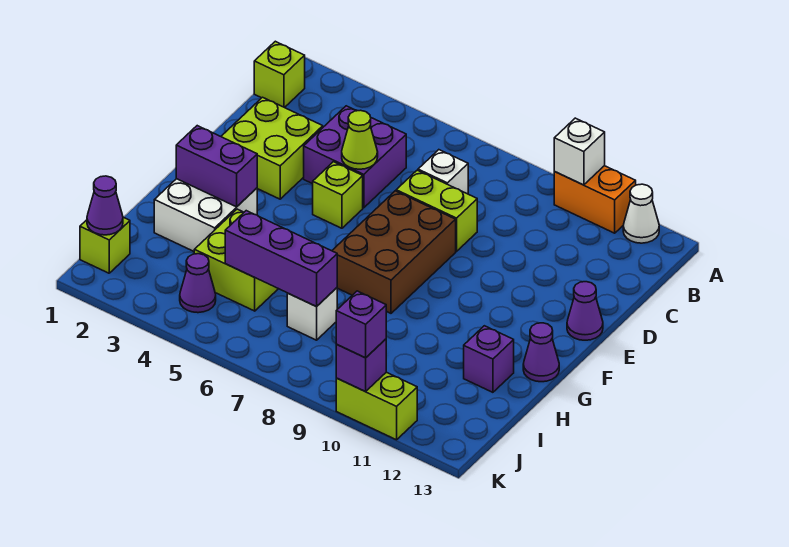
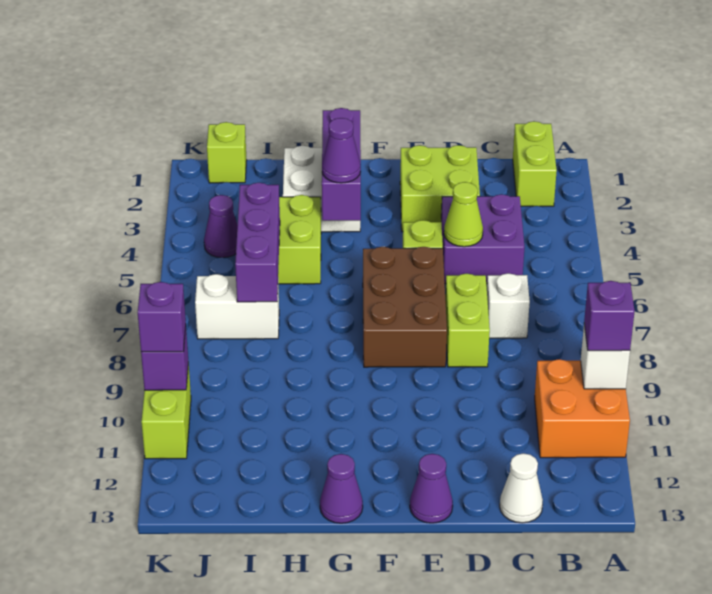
orange brick A10:A11 level 1 -> orange brick A10:B11 level 1
white cone A12 level 1 -> white cone C13 level 1
lime brick B1 level 1 -> lime brick B1:B2 level 1
brown brick E7:G8 level 1 -> brown brick E6:F8 level 1
purple brick G2:G3 level 2 -> purple brick G2:G4 level 2
purple brick H12 level 1 -> purple brick A10 level 3
white brick I7 level 1 -> white brick I7:J7 level 1
purple cone J1 level 2 -> purple cone G4 level 3

